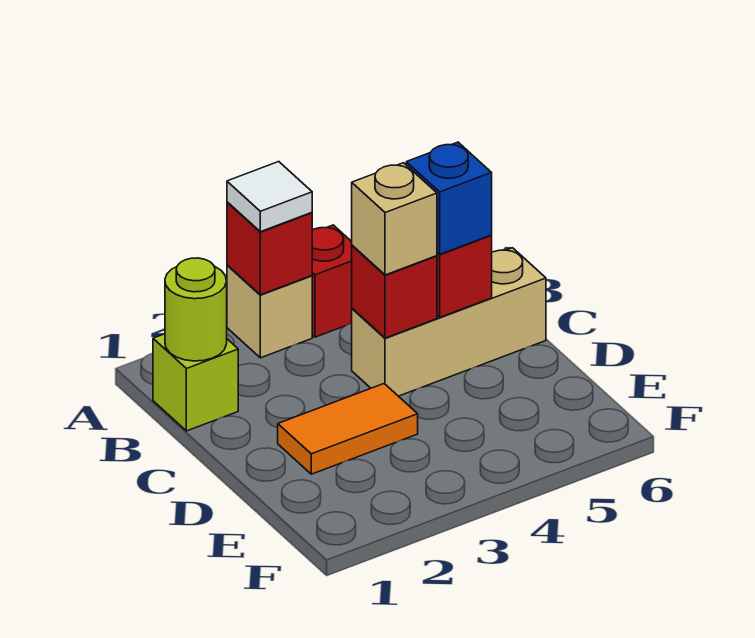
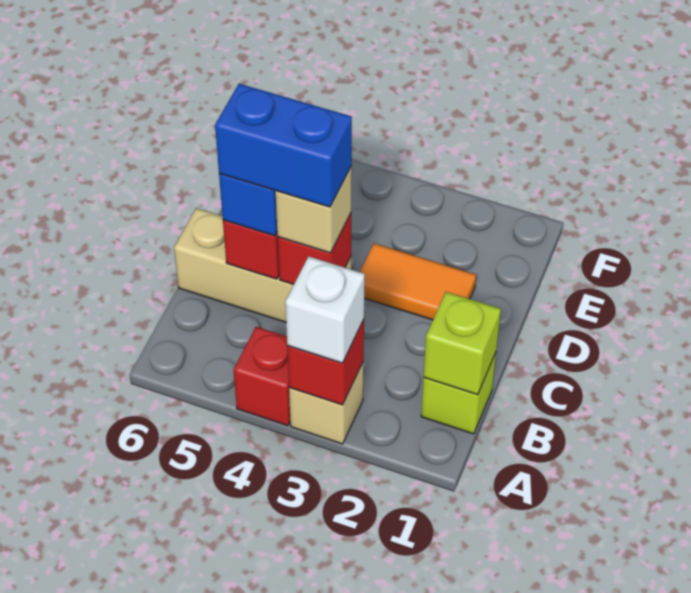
white tile A3 level 3 -> white brick A3 level 3
lime round brick B1 level 2 -> lime brick B1 level 2
none -> blue brick C4:C5 level 4

